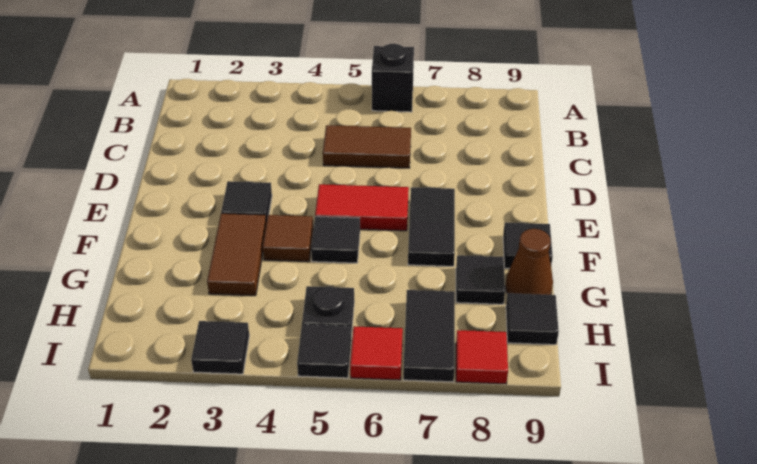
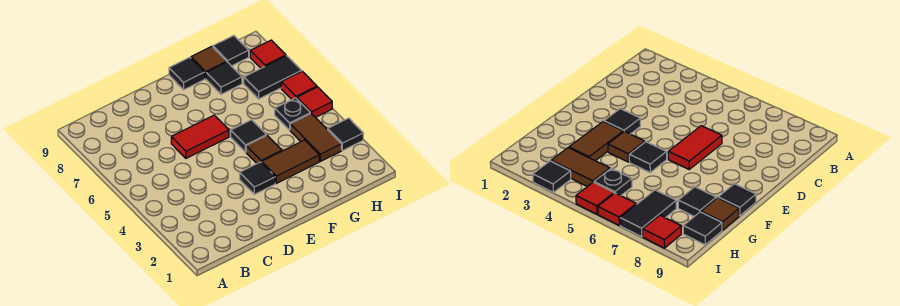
black brick A6 level 1 -> none
brown tile C5:C6 level 1 -> brown tile H3:H4 level 1
red tile E5:E6 level 1 -> red tile D6:E6 level 1
black tile E7:F7 level 1 -> none
brown cone G9 level 1 -> brown tile G9 level 1
black tile I5 level 1 -> red tile I5 level 1

